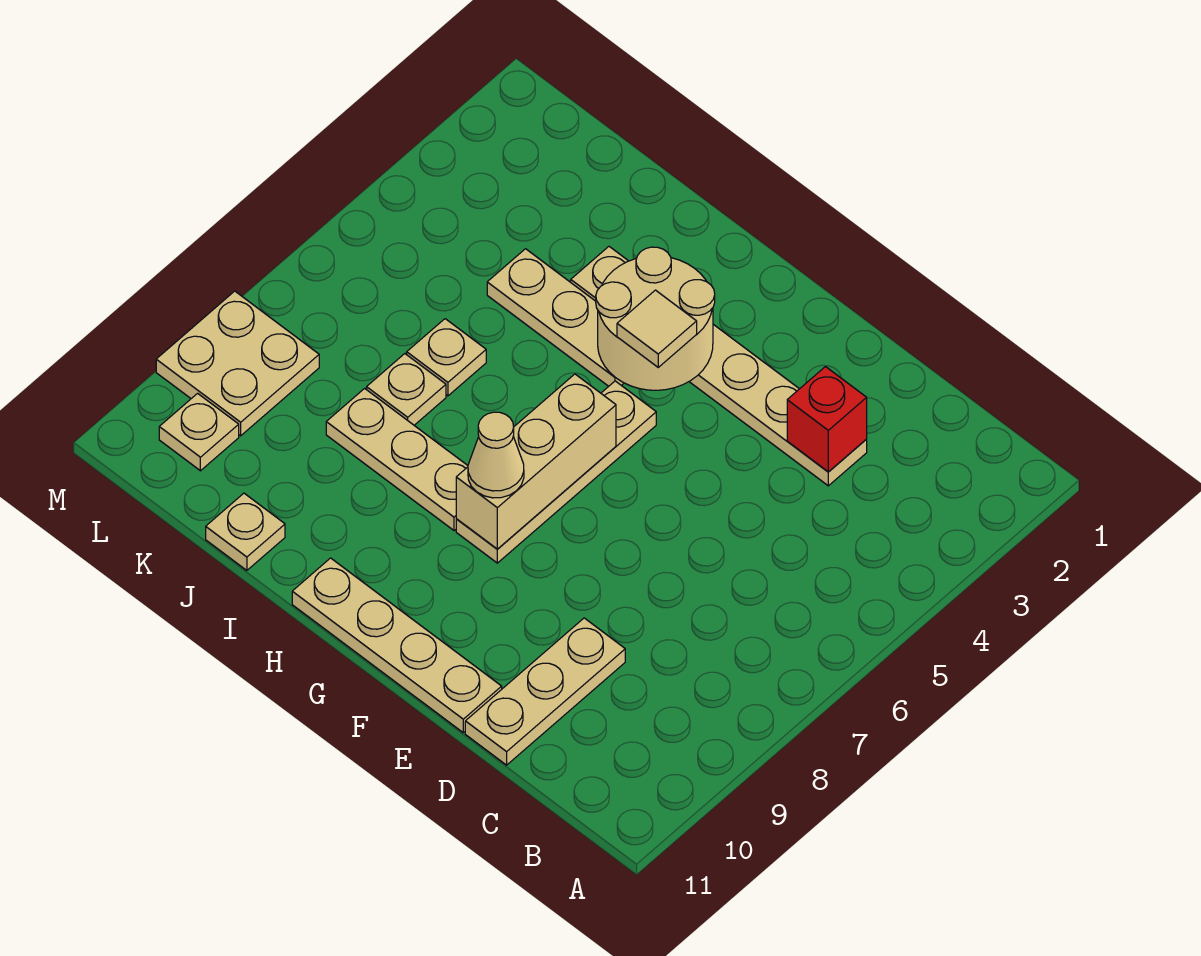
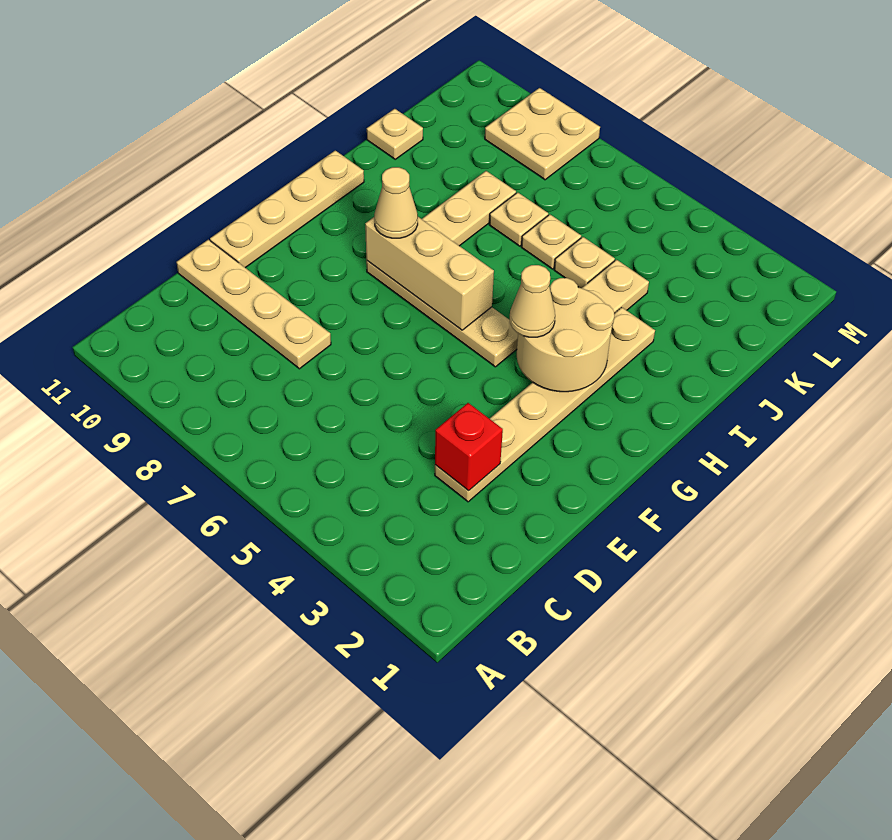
tan plate D9:D11 level 1 -> tan plate D8:D11 level 1
tan tile G4 level 3 -> tan cone G4 level 3
tan plate L10 level 1 -> tan plate J5 level 1

